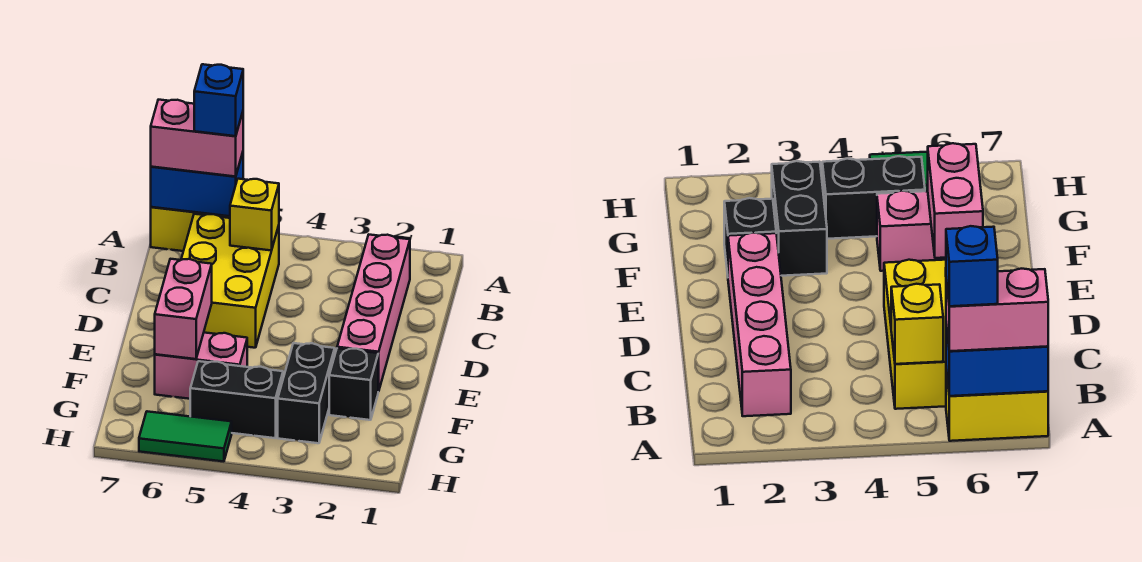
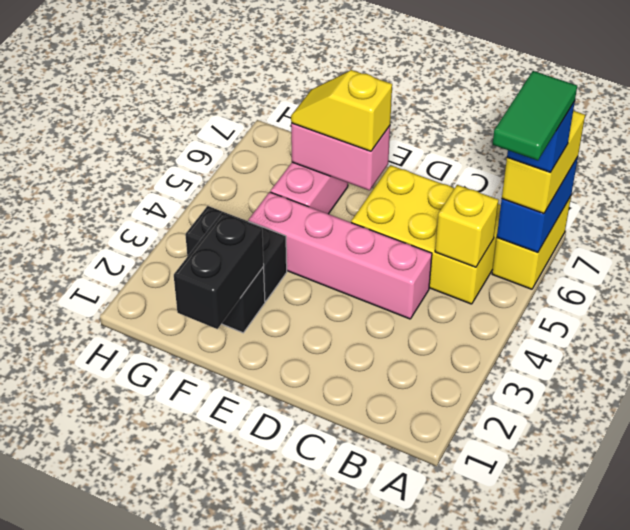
pink brick A6:A7 level 3 -> yellow brick A6:A7 level 3
pink brick B2:E2 level 1 -> pink brick C4:F4 level 1
none -> yellow slope E6:F6 level 3 top E
black brick G4:G5 level 1 -> black brick F1:F2 level 2
green tile H5:H6 level 1 -> green tile A5:A6 level 5

